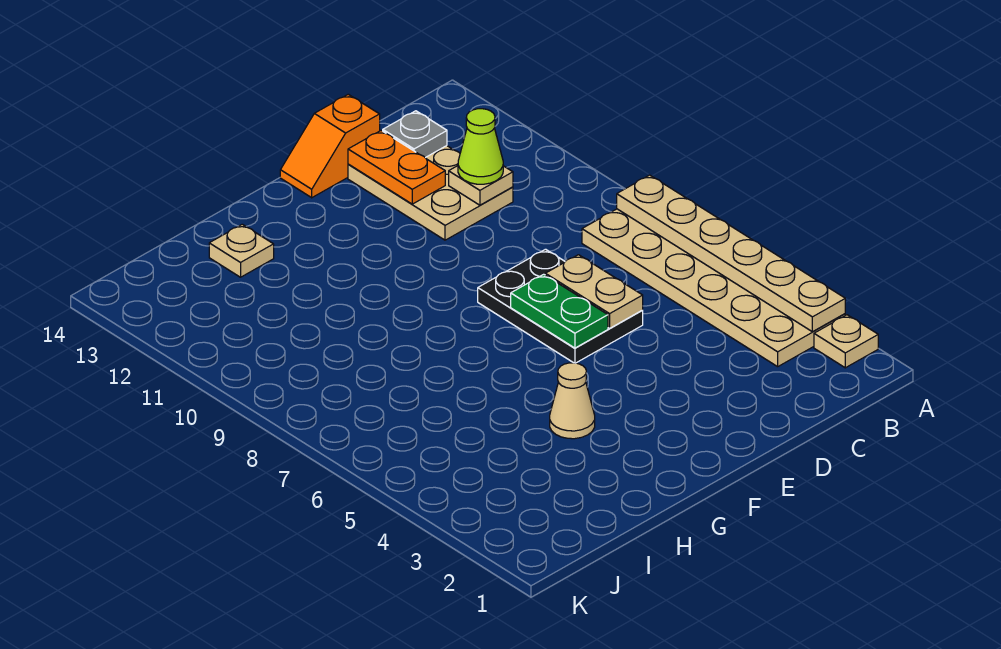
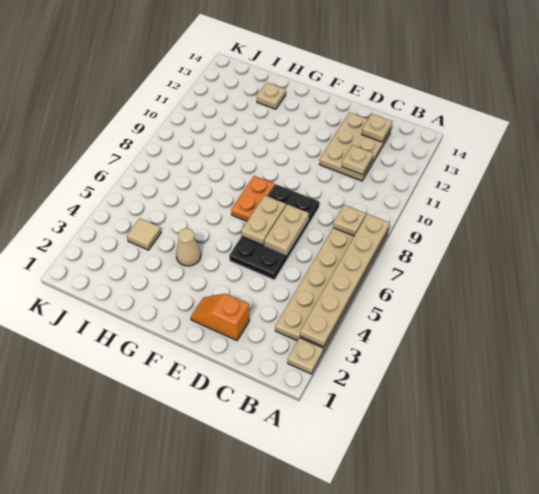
none -> tan plate B8 level 2
lime cone C11 level 3 -> none
grey plate C13 level 2 -> tan plate C13 level 2
black plate D6:E8 level 1 -> black plate D5:E8 level 1
orange plate D12:D13 level 2 -> orange plate F7:F8 level 1
orange slope D14:E14 level 1 top D -> orange slope D2:E2 level 1 top D
green plate E6:E7 level 2 -> tan plate E6:E7 level 2
none -> tan tile I4 level 1

